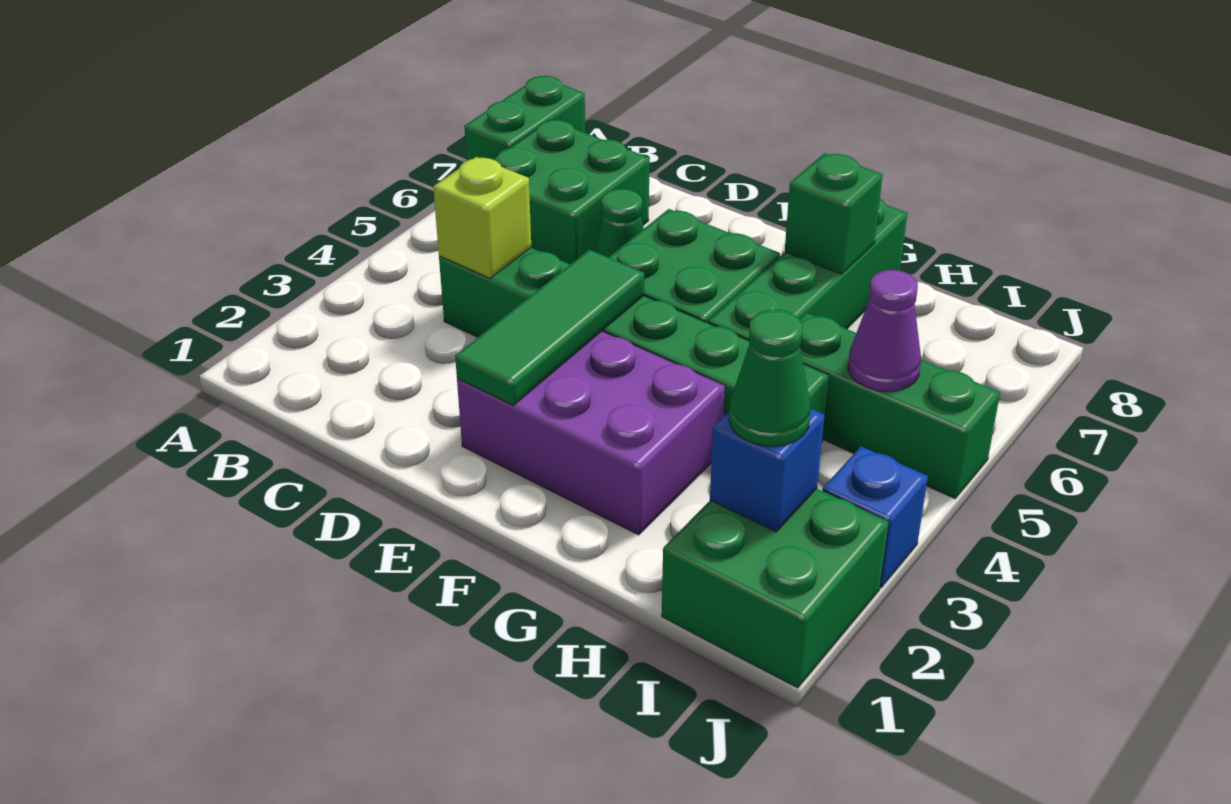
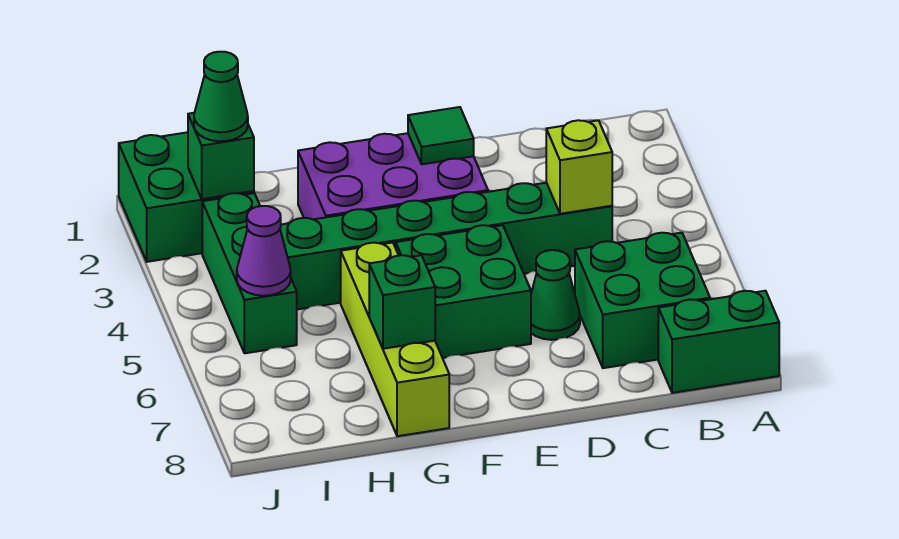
green brick A7:A8 level 1 -> green brick A8:B8 level 1
green tile E2:E4 level 2 -> green tile E2 level 2
green brick G5:G8 level 1 -> lime brick G5:G8 level 1
green brick H5:J5 level 1 -> green brick I3:I5 level 1
blue brick I2 level 2 -> green brick I2 level 2
blue brick J3 level 1 -> none

